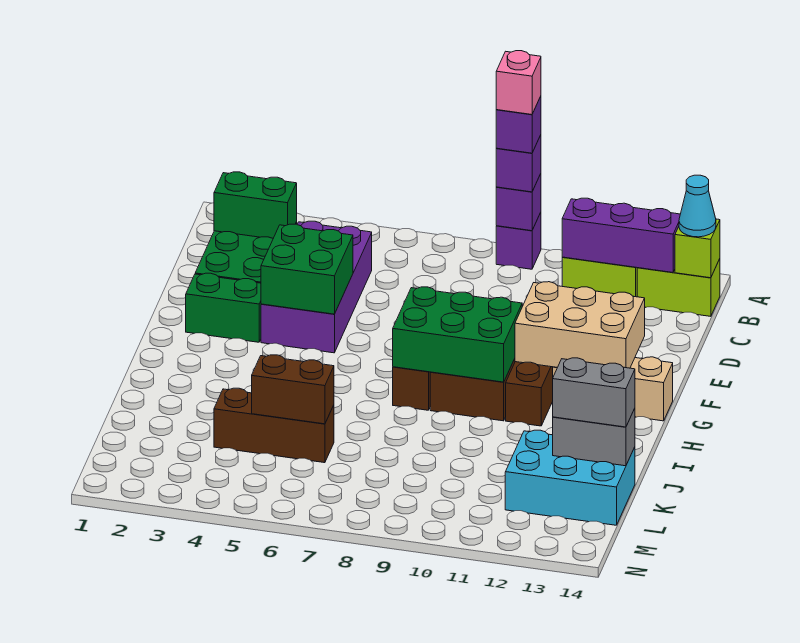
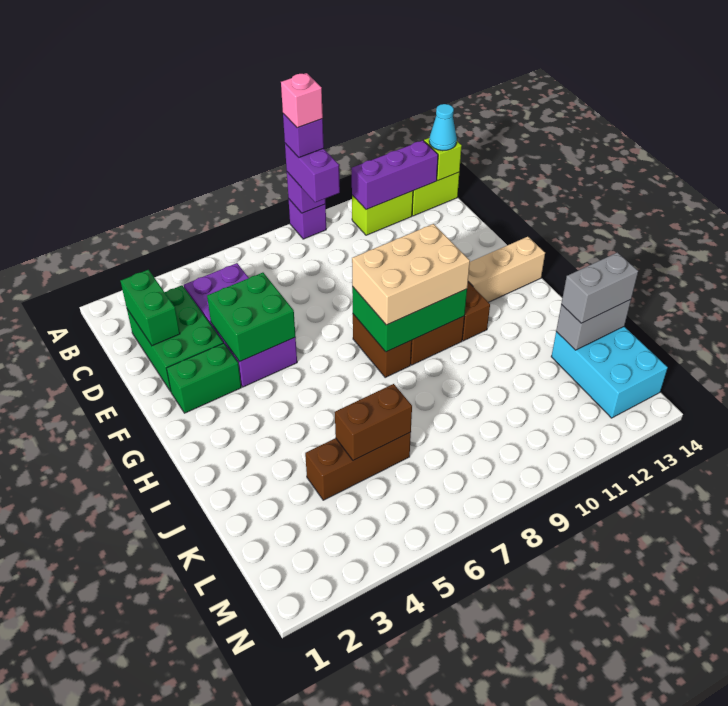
purple brick A9 level 3 -> purple brick A9:B9 level 3
green brick C2:C3 level 2 -> green brick C2:D2 level 2
tan brick F11:G13 level 2 -> tan brick G8:H10 level 3
cyan brick K12:L14 level 1 -> cyan brick K13:M14 level 1

